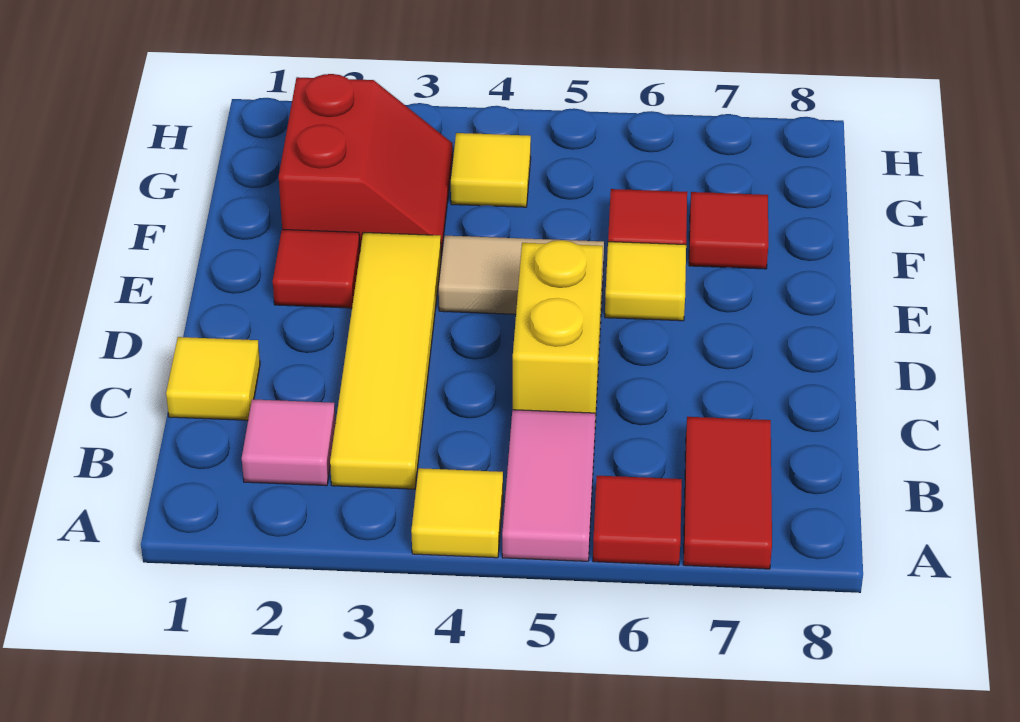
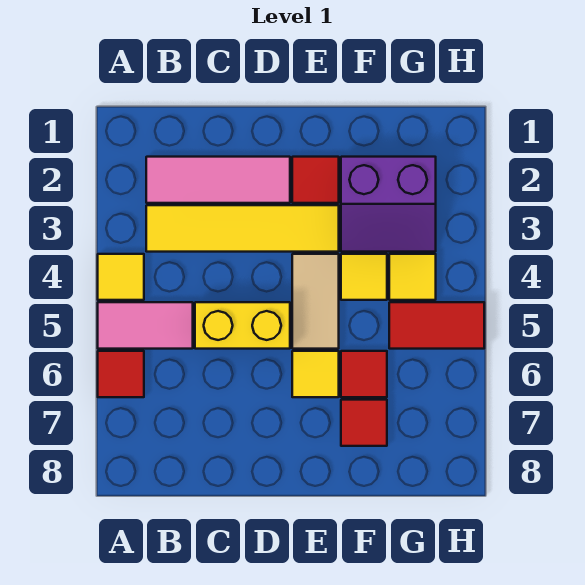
red tile A7:B7 level 1 -> red tile G5:H5 level 1
pink tile B2 level 1 -> pink tile B2:D2 level 1
yellow tile C1 level 1 -> yellow tile F4 level 1
red slope F2:G3 level 1 top 2 -> purple slope F2:G3 level 1 top 2

